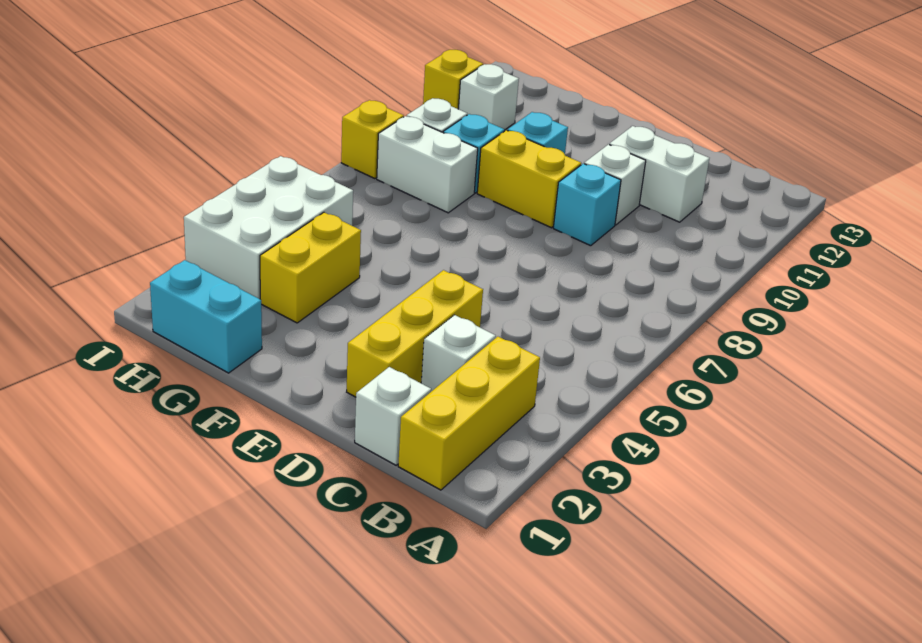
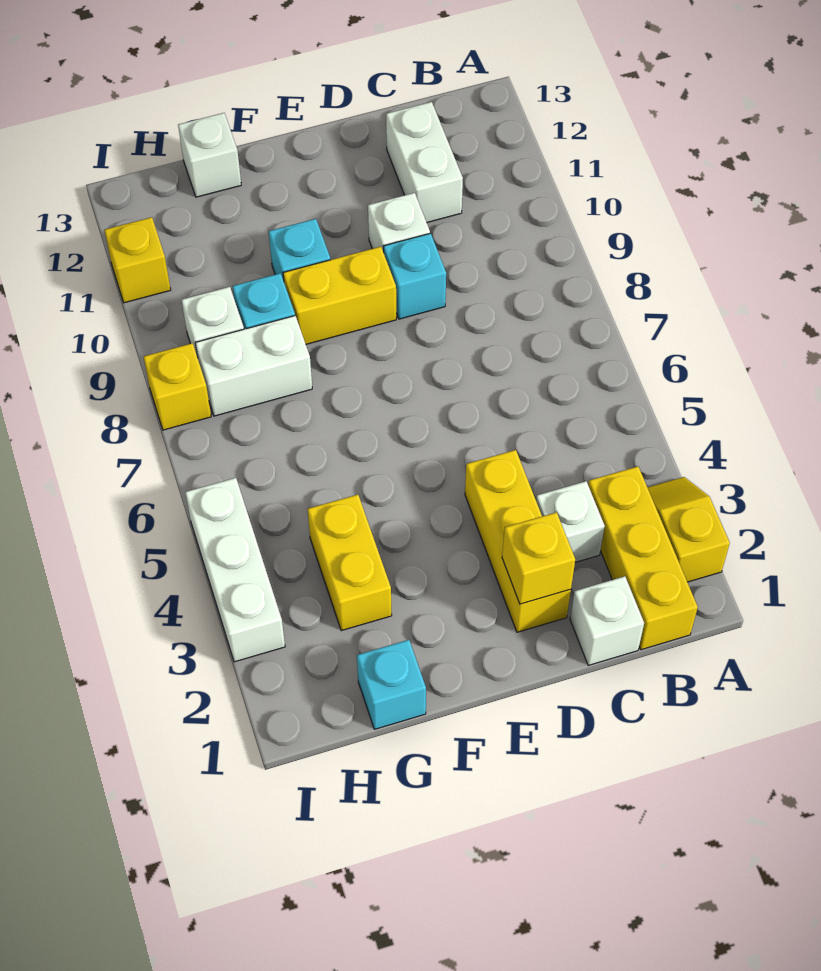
none -> yellow slope A2:A3 level 1 top 2
white brick C11:D11 level 1 -> white brick C11:C12 level 1
none -> yellow brick D2 level 2
cyan brick G1:H1 level 1 -> cyan brick G1 level 1
white brick H3:I5 level 1 -> white brick I3:I5 level 1
white brick H11 level 1 -> white brick G13 level 1

